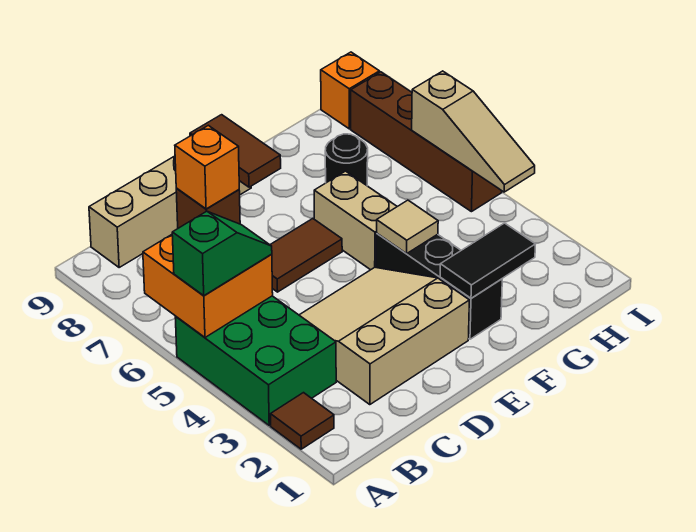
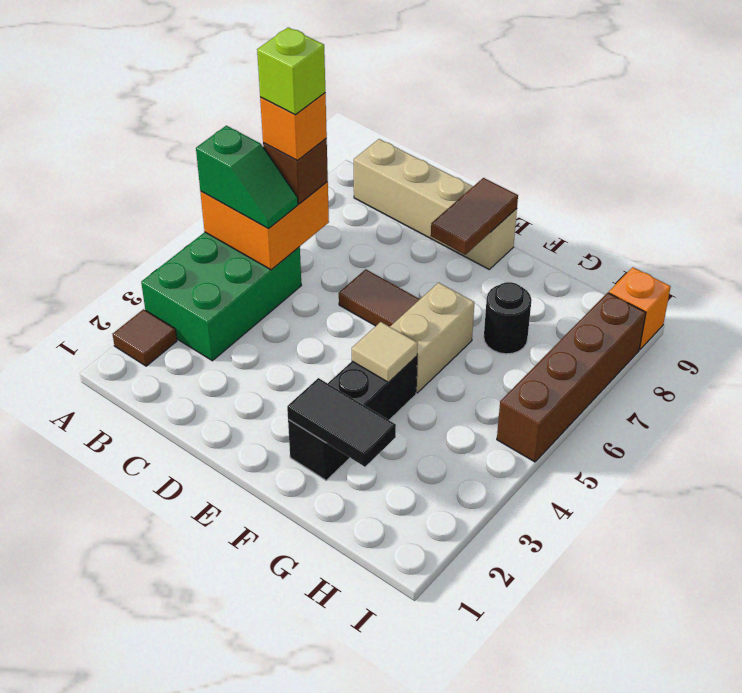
none -> lime brick B6 level 5
tan slope C2:E4 level 1 top 2 -> none
tan slope I4:I6 level 2 top 6 -> none

